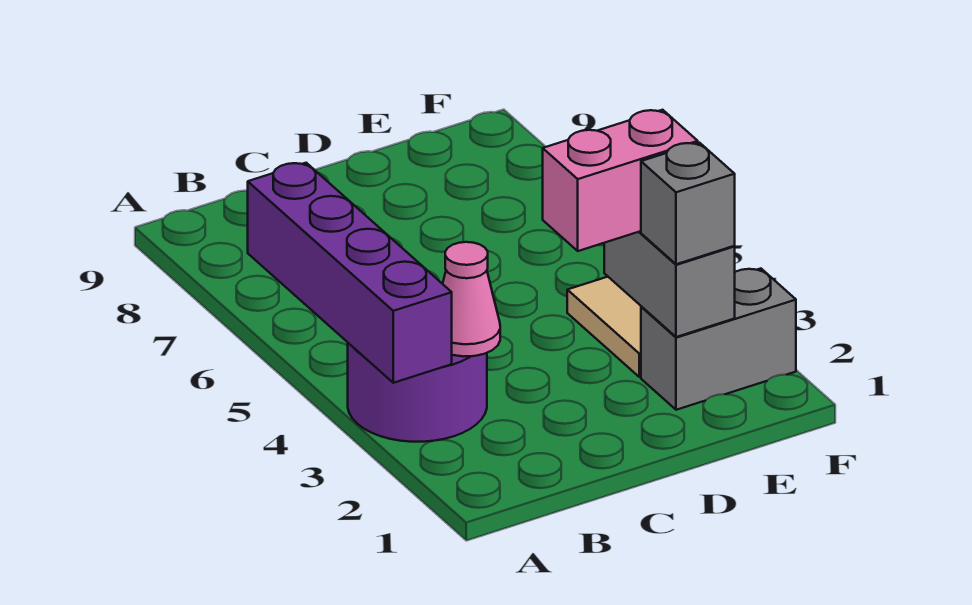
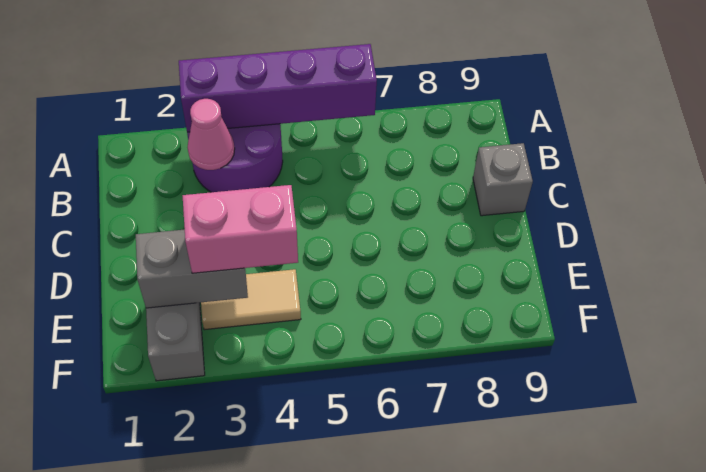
pink brick D3:E3 level 3 -> pink brick E3:E4 level 3
grey brick E2 level 3 -> grey brick C9 level 1

